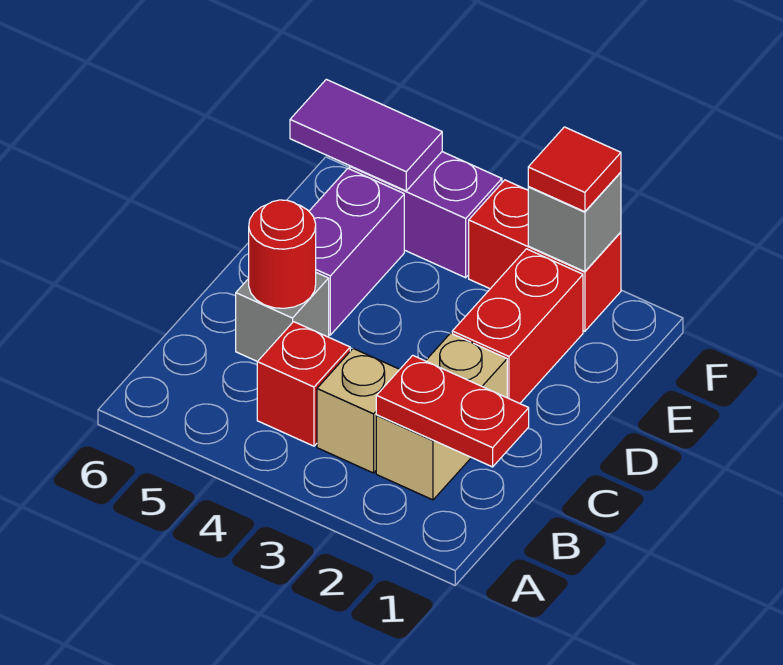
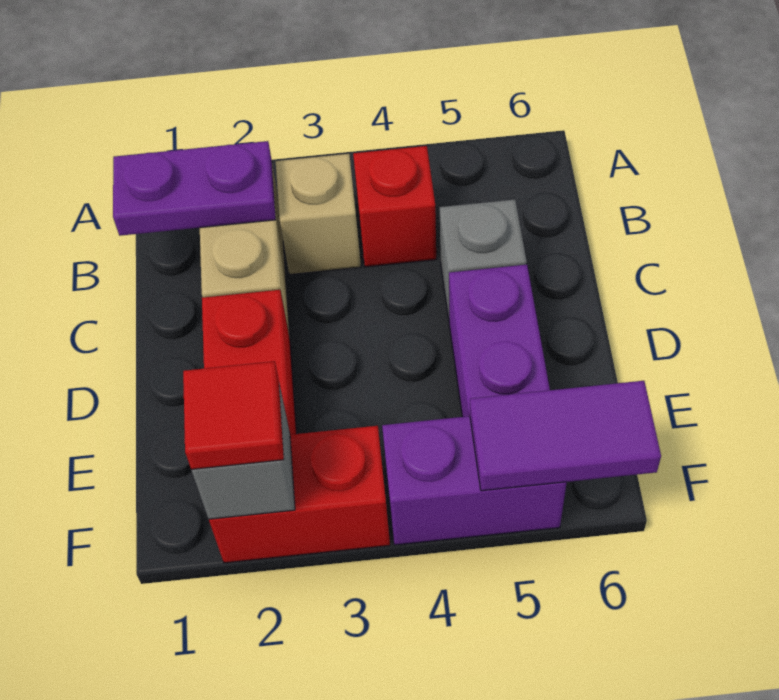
red plate B1:B2 level 2 -> purple plate B1:B2 level 2
red round brick C5 level 2 -> none

